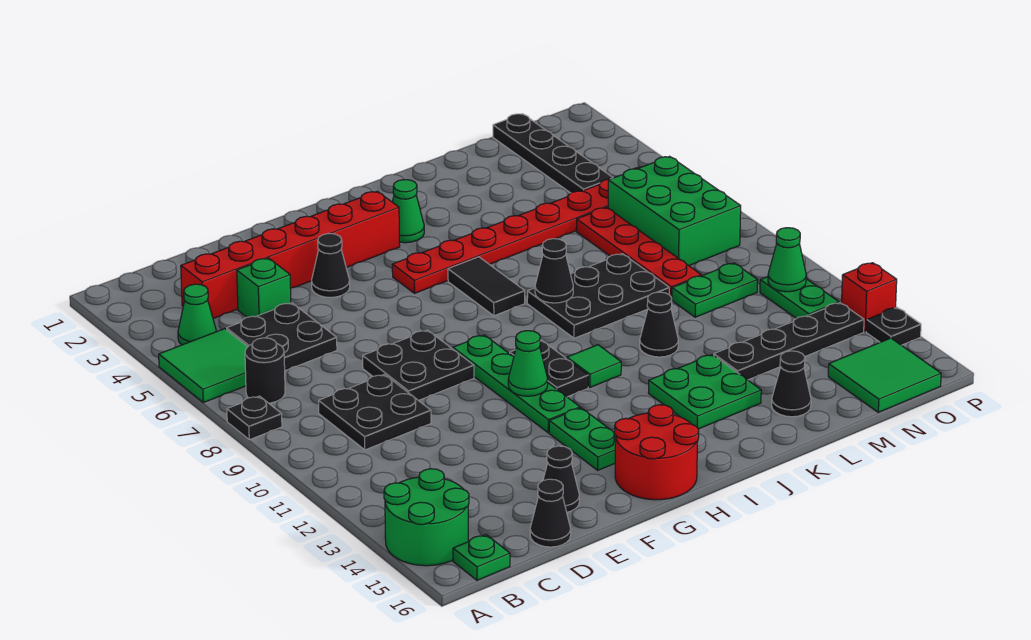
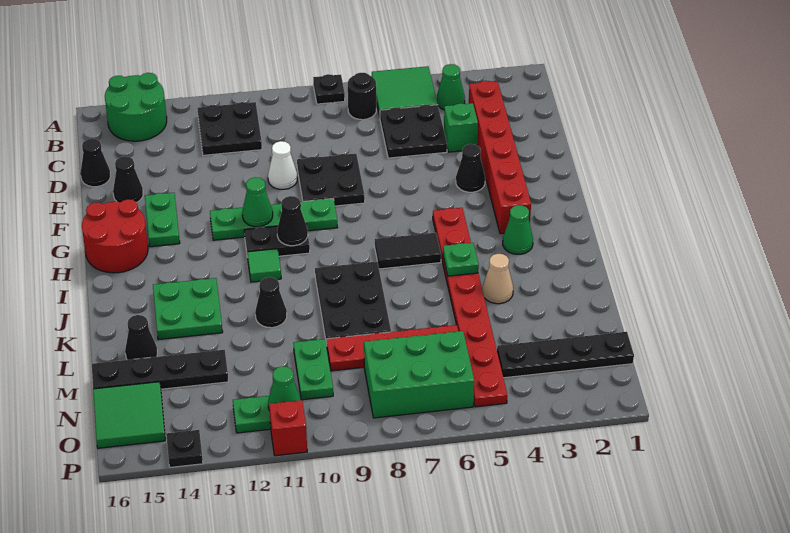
green plate B16 level 1 -> green plate J5 level 2
black plate C9:D10 level 1 -> black plate B11:C12 level 1
none -> white cone E10 level 1
green plate G13:G14 level 1 -> green plate F14:G14 level 1
black cone J8 level 2 -> black cone H10 level 2
none -> tan cone K4 level 1
black plate L13:O13 level 1 -> black plate M13:M16 level 1
red brick P13 level 1 -> red brick P11 level 1

